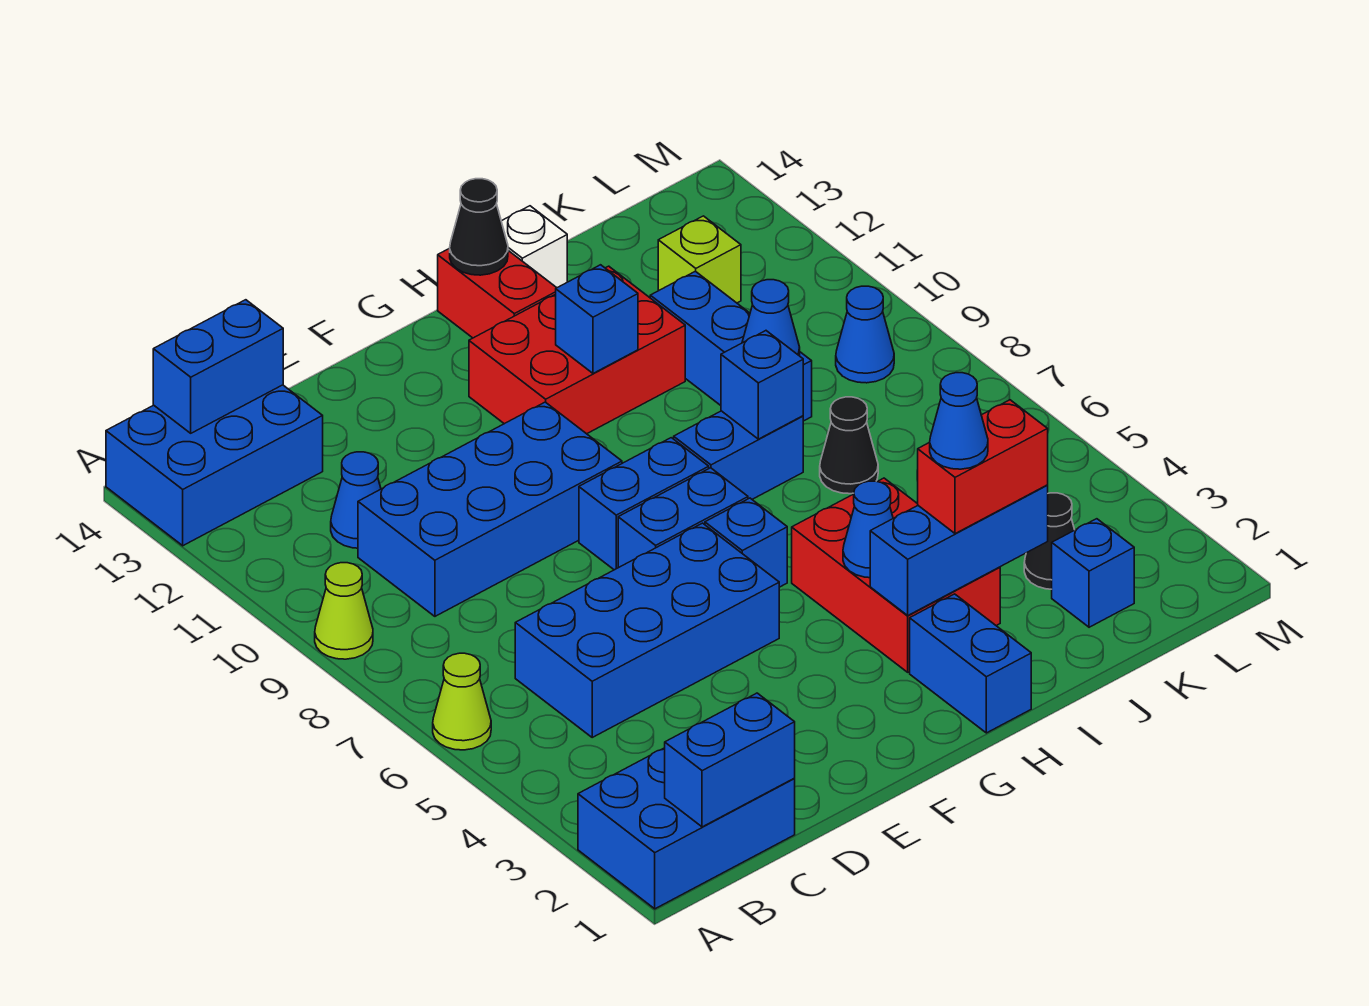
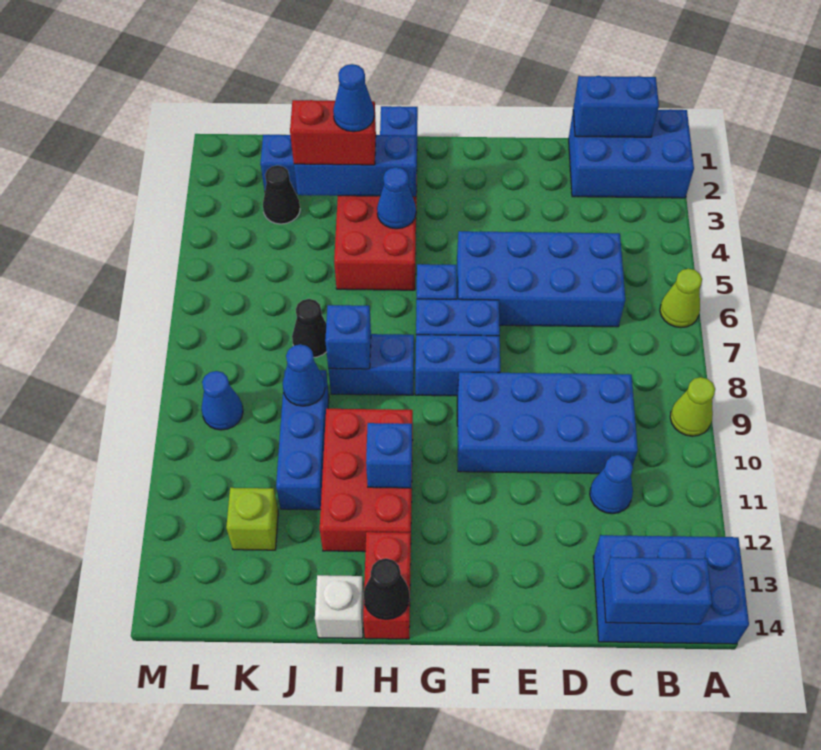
red brick G11:I12 level 1 -> red brick H10:I12 level 1

